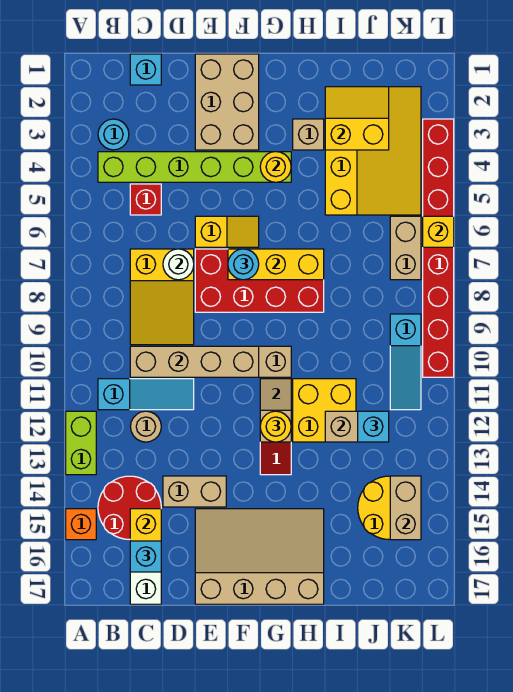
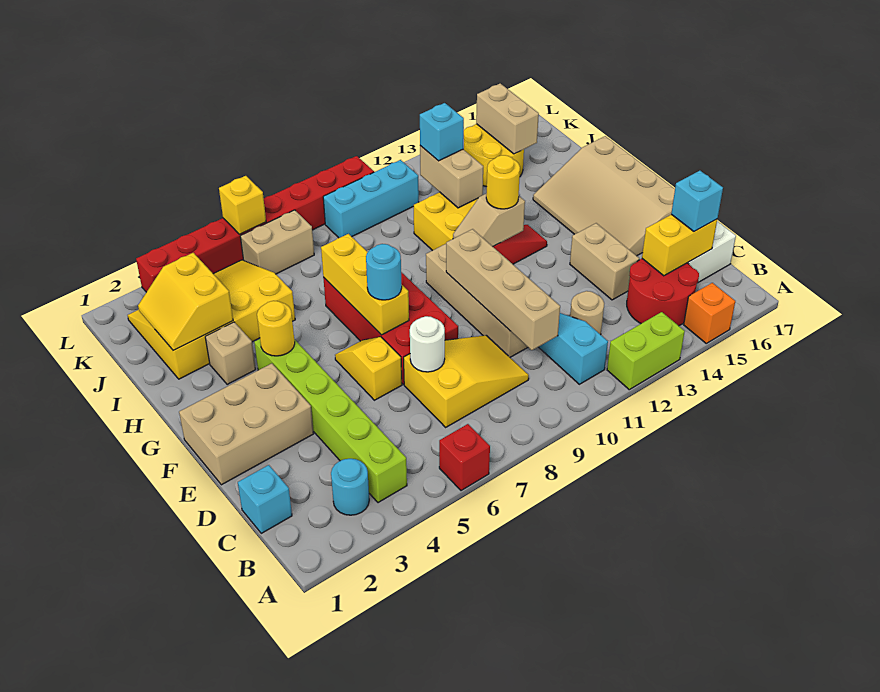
red brick C5 level 1 -> red brick A6 level 1
cyan slope K9:K11 level 1 top 9 -> cyan brick K9:K11 level 1
tan brick K14:K15 level 2 -> tan brick J15:K15 level 2

